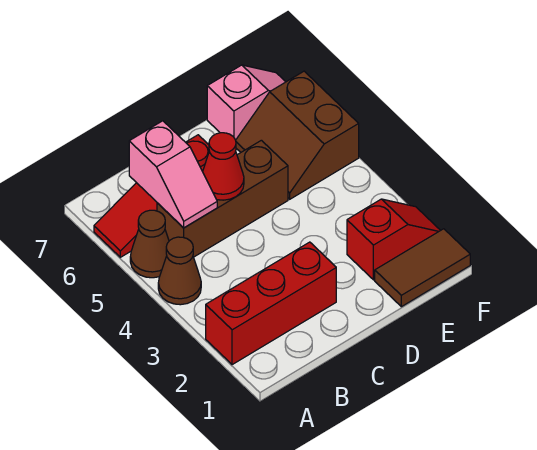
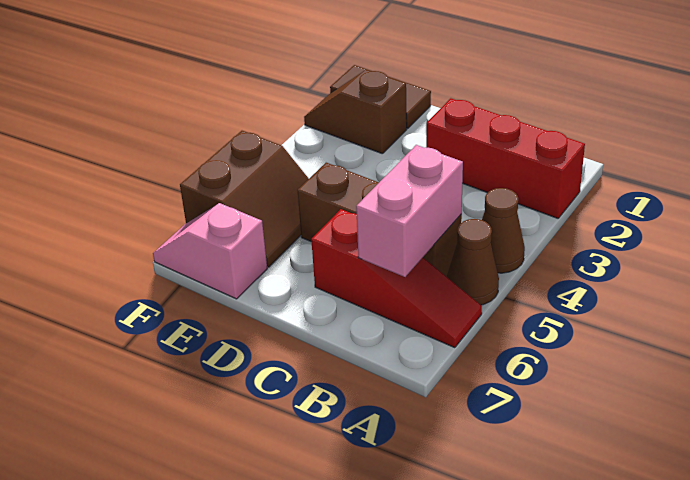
pink slope B5:B6 level 2 top 6 -> pink brick B5:B6 level 2
red cone C5 level 2 -> none
red slope E2:F2 level 1 top E -> brown slope E2:F2 level 1 top E

